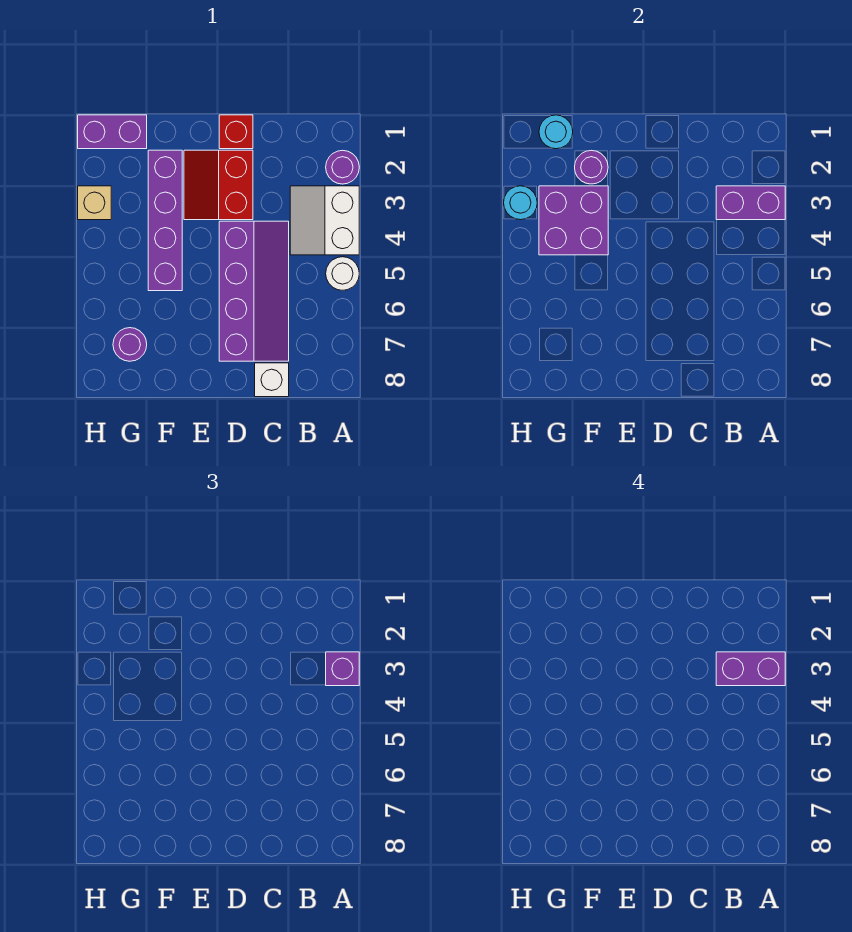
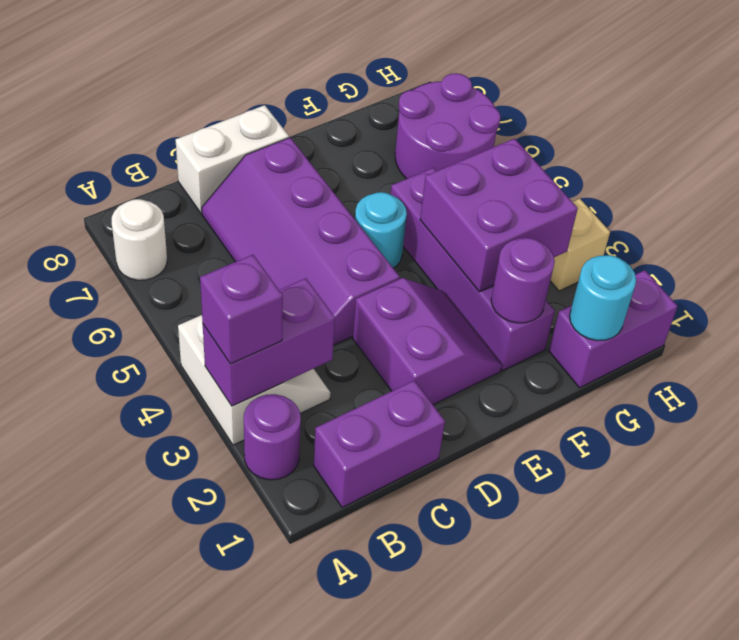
purple brick A3:B3 level 4 -> purple brick B1:C1 level 1
white round brick A5 level 1 -> white round brick A7 level 1
white brick C8 level 1 -> white brick C8:D8 level 1
red brick D1 level 1 -> none
red slope D2:E3 level 1 top D -> purple slope D2:E3 level 1 top D
purple round brick G7 level 1 -> purple round brick G6:H7 level 1
cyan round brick H3 level 2 -> cyan round brick E5 level 1

